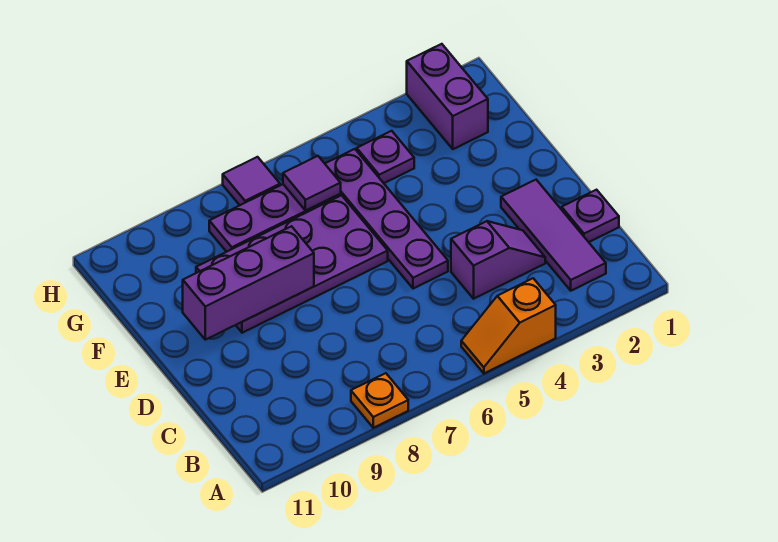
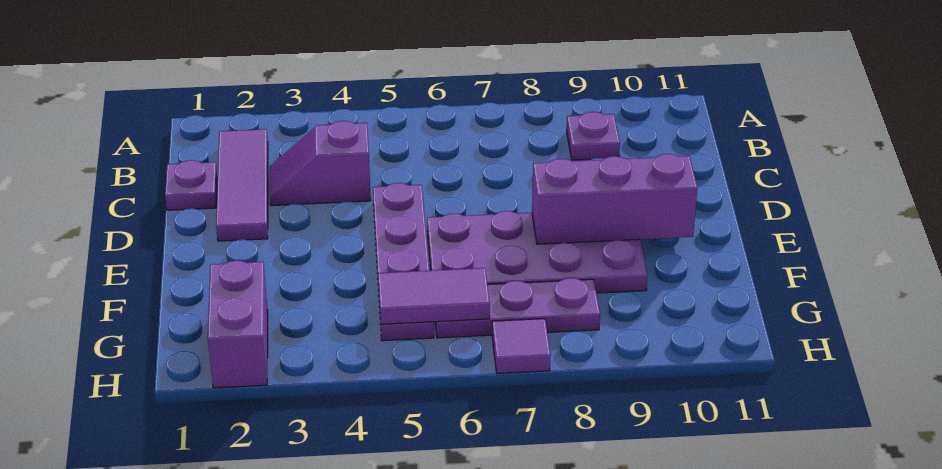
orange slope A4:A5 level 1 top 4 -> none
orange plate A8 level 1 -> none
purple plate G4 level 1 -> purple plate B9 level 1
purple tile G6 level 2 -> purple tile G5:G6 level 2

